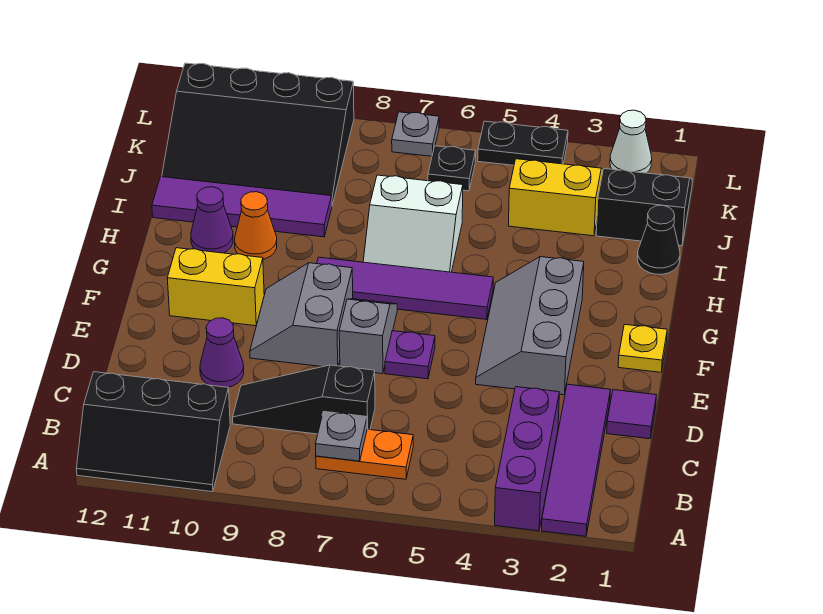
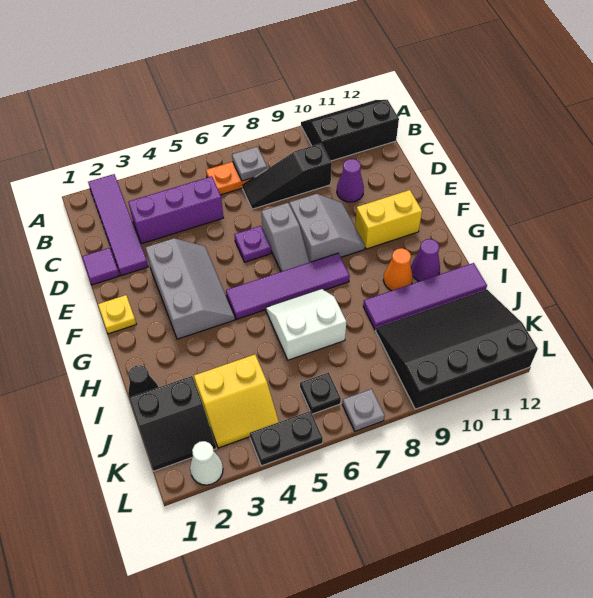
purple brick A3:C3 level 1 -> purple brick C3:C5 level 1
black slope C7:C9 level 1 top 7 -> black slope C7:C9 level 1 top 9

